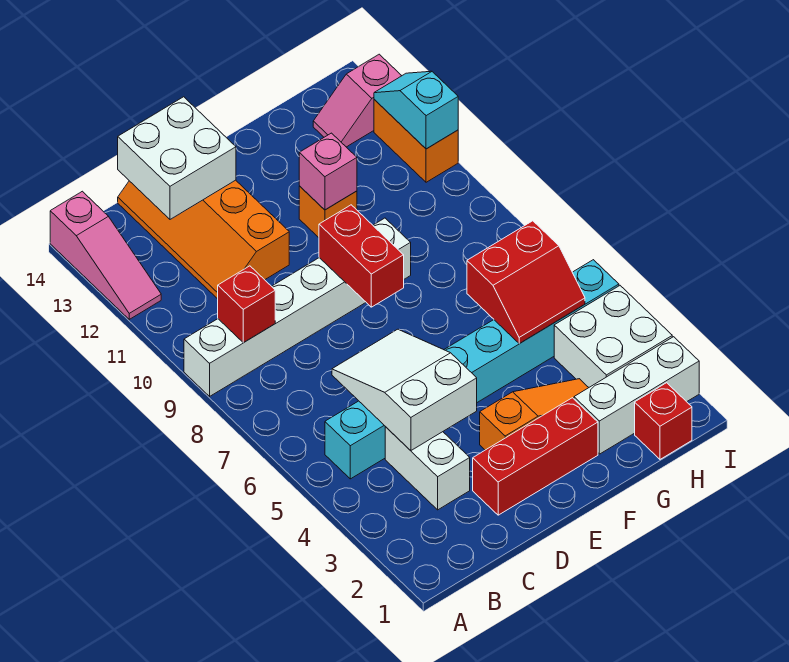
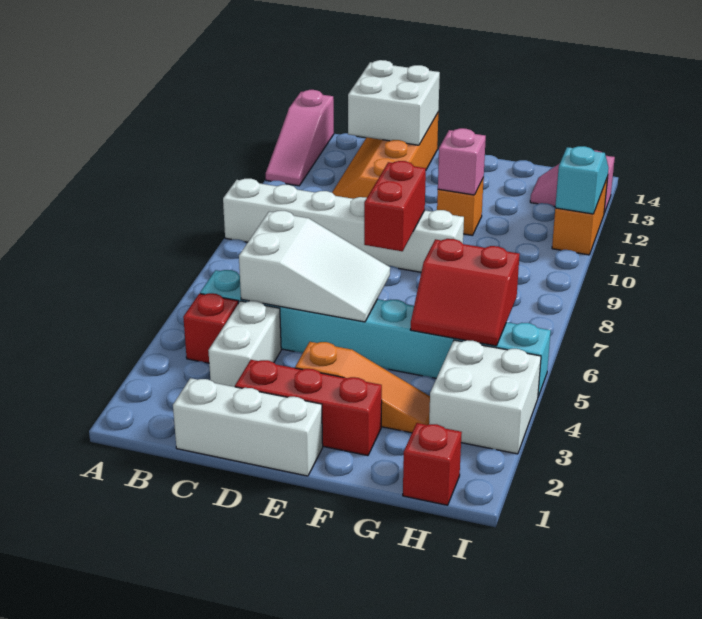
red brick B9 level 2 -> red brick B4 level 1
white slope C4:D6 level 2 top 4 -> white slope C5:E6 level 2 top C
white brick G2:I2 level 1 -> white brick C1:E1 level 1

